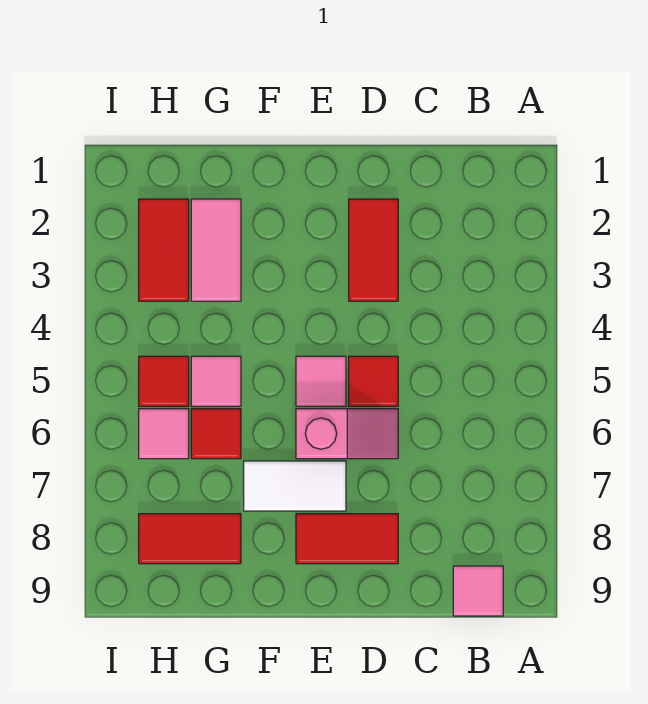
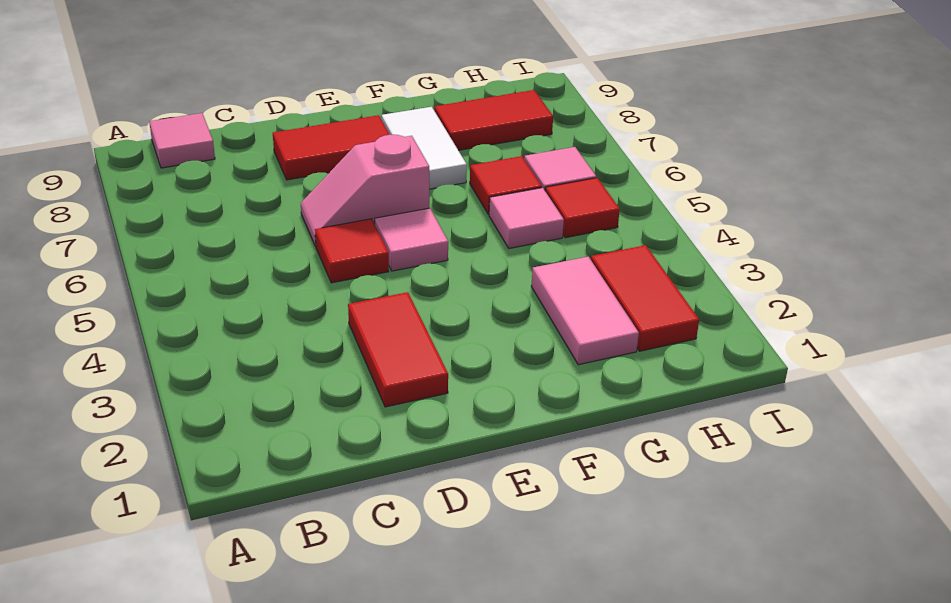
white tile E7:F7 level 1 -> white tile F7:F8 level 1

